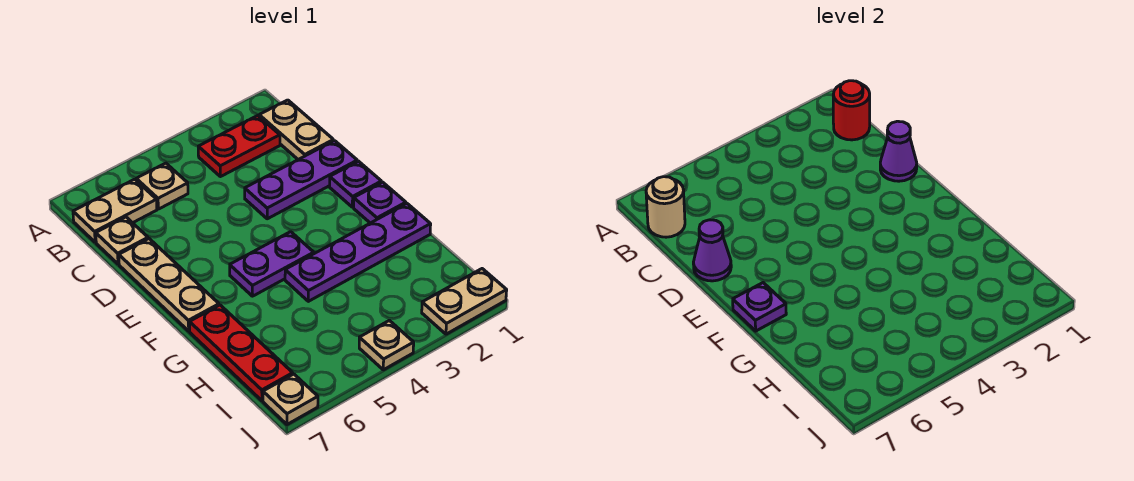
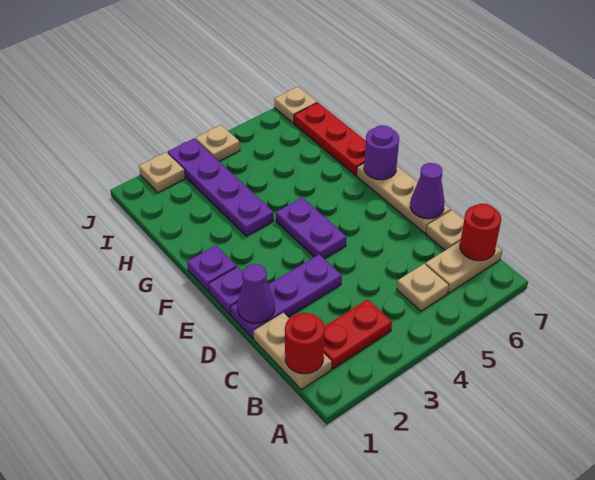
tan round brick B7 level 2 -> red round brick B7 level 2
purple plate F4:F5 level 1 -> purple plate E4:F4 level 1
purple plate F7 level 2 -> purple round brick F7 level 2
purple plate G1:G4 level 1 -> purple plate G3:J3 level 1
tan plate J1:J2 level 1 -> tan plate J2 level 1

